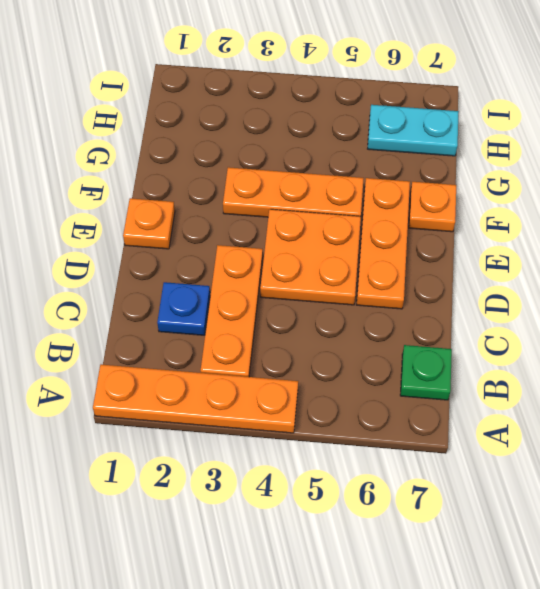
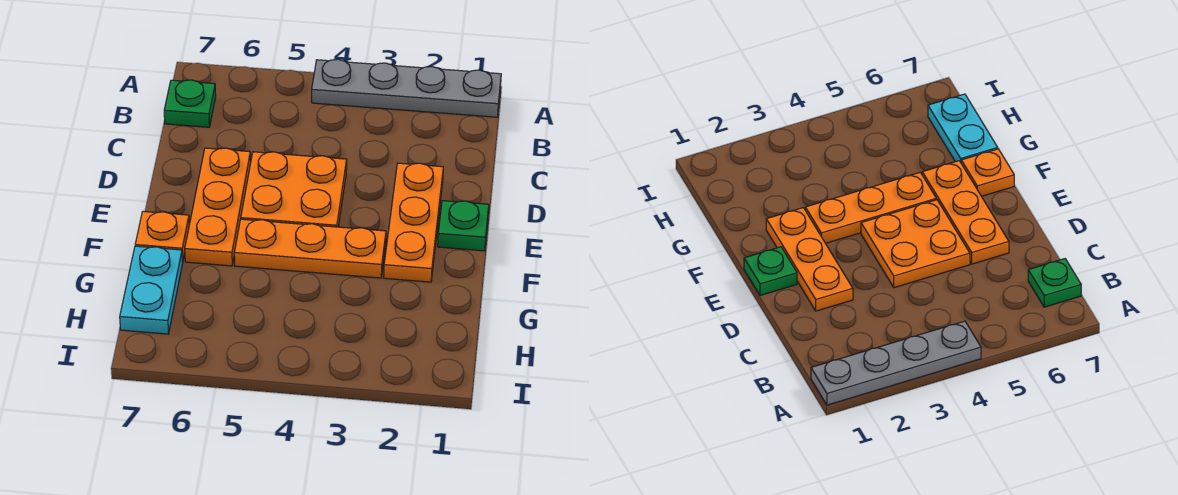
orange plate A1:A4 level 1 -> grey plate A1:A4 level 1
orange plate B3:D3 level 1 -> orange plate D2:F2 level 1
blue plate C2 level 1 -> none
orange plate E1 level 1 -> green plate E1 level 1
cyan plate H6:H7 level 1 -> cyan plate G7:H7 level 1

